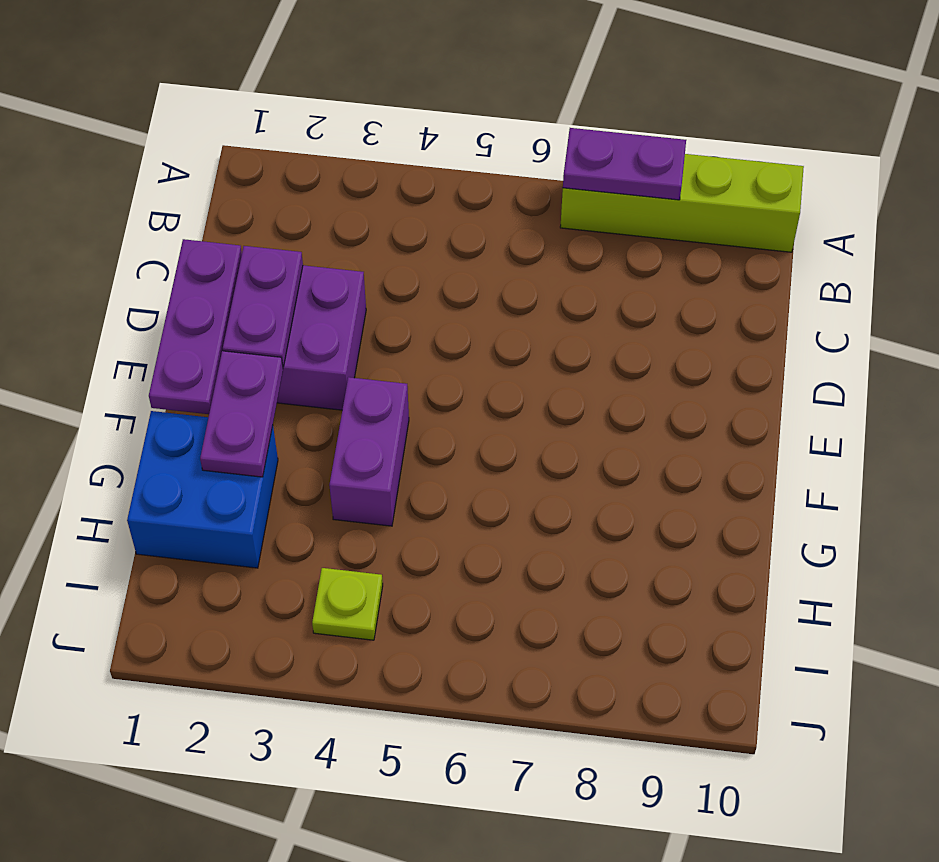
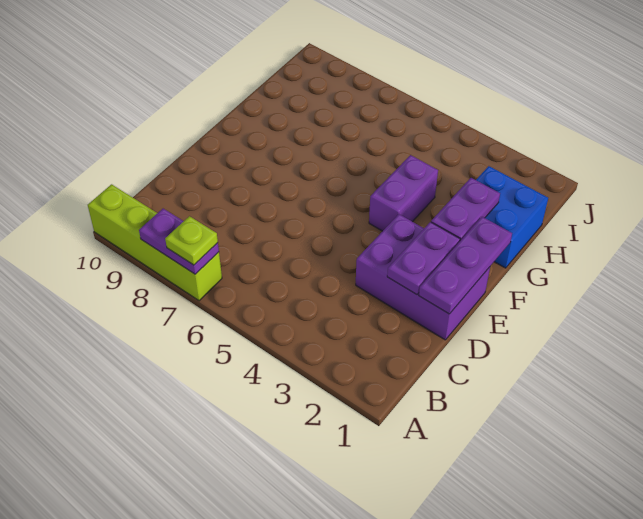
lime plate I4 level 1 -> lime plate A7 level 3

